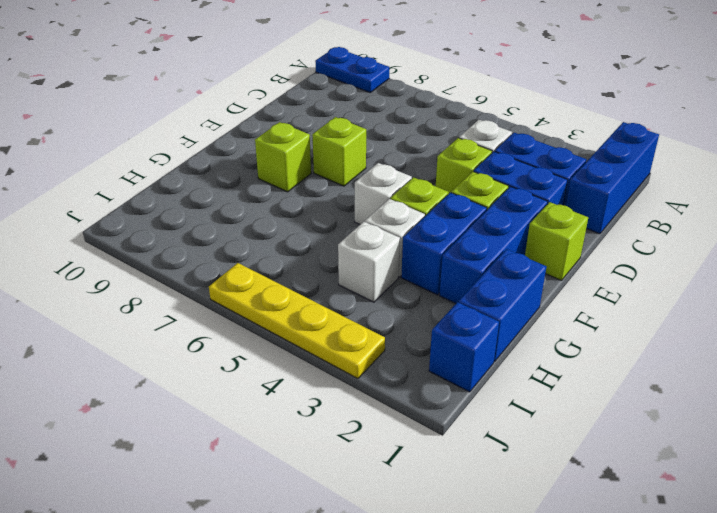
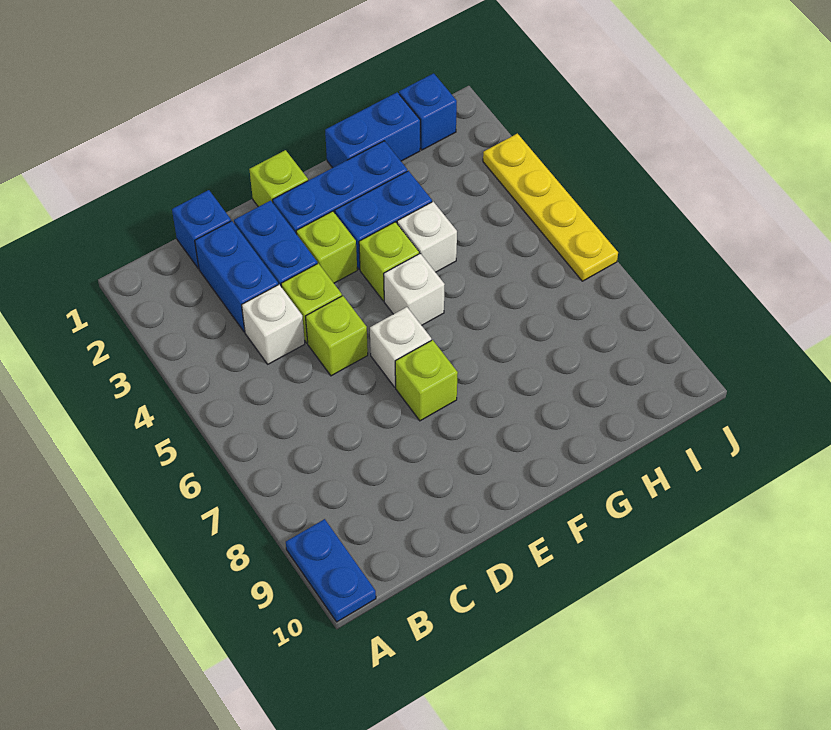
blue brick A1:C1 level 1 -> blue brick C1 level 1
lime brick F8 level 1 -> lime brick D5 level 1
white brick H4 level 1 -> white brick E6 level 1

